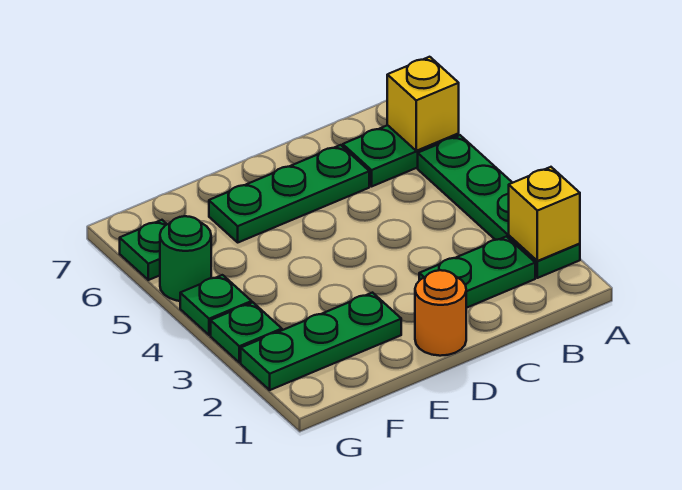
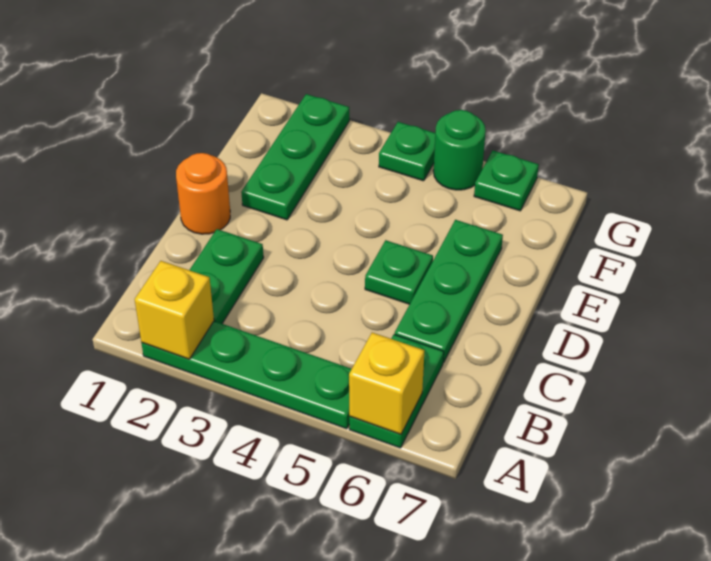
green plate G3 level 1 -> green plate D5 level 1

